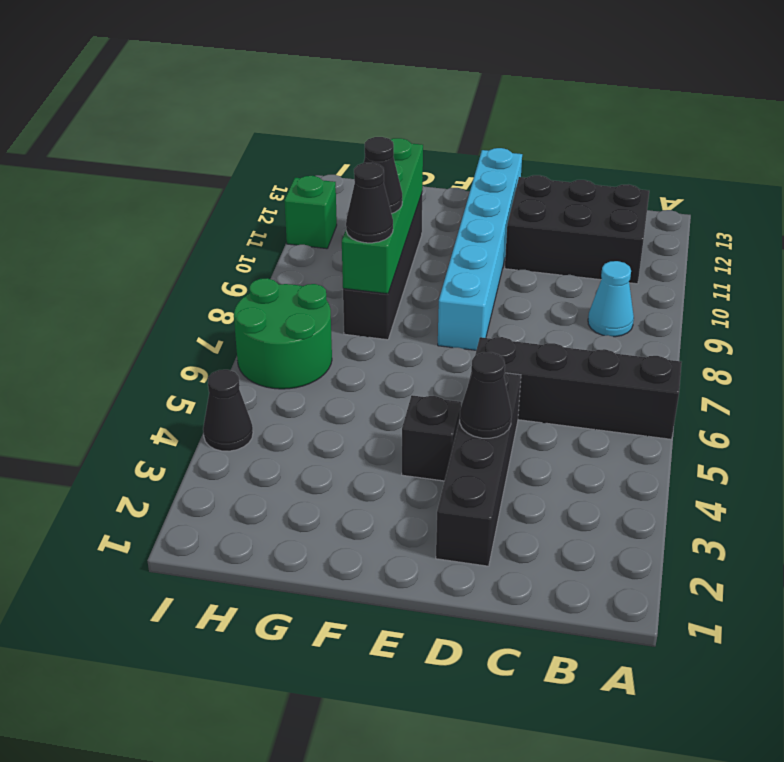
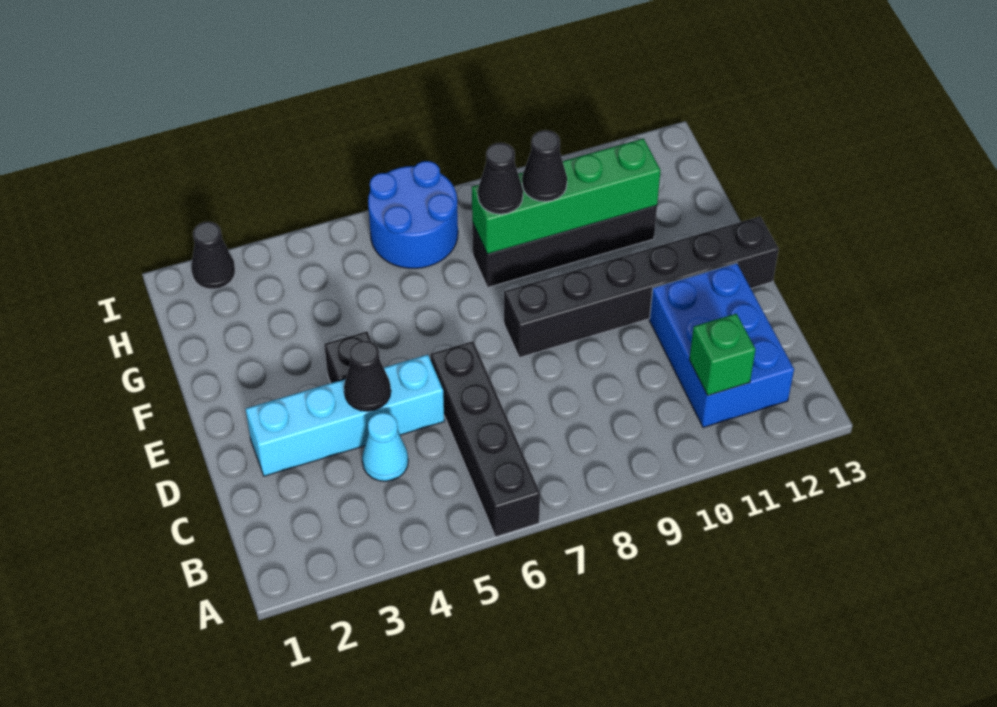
cyan cone B9 level 1 -> cyan cone C4 level 1
black brick B11:D12 level 1 -> blue brick B11:D12 level 1
black brick D2:D5 level 1 -> cyan brick D2:D5 level 1
cyan brick E8:E13 level 1 -> black brick E8:E13 level 1
green round brick H6:I7 level 1 -> blue round brick H6:I7 level 1
black cone I4 level 1 -> black cone I2 level 1
green brick I11 level 1 -> green brick B11 level 2

